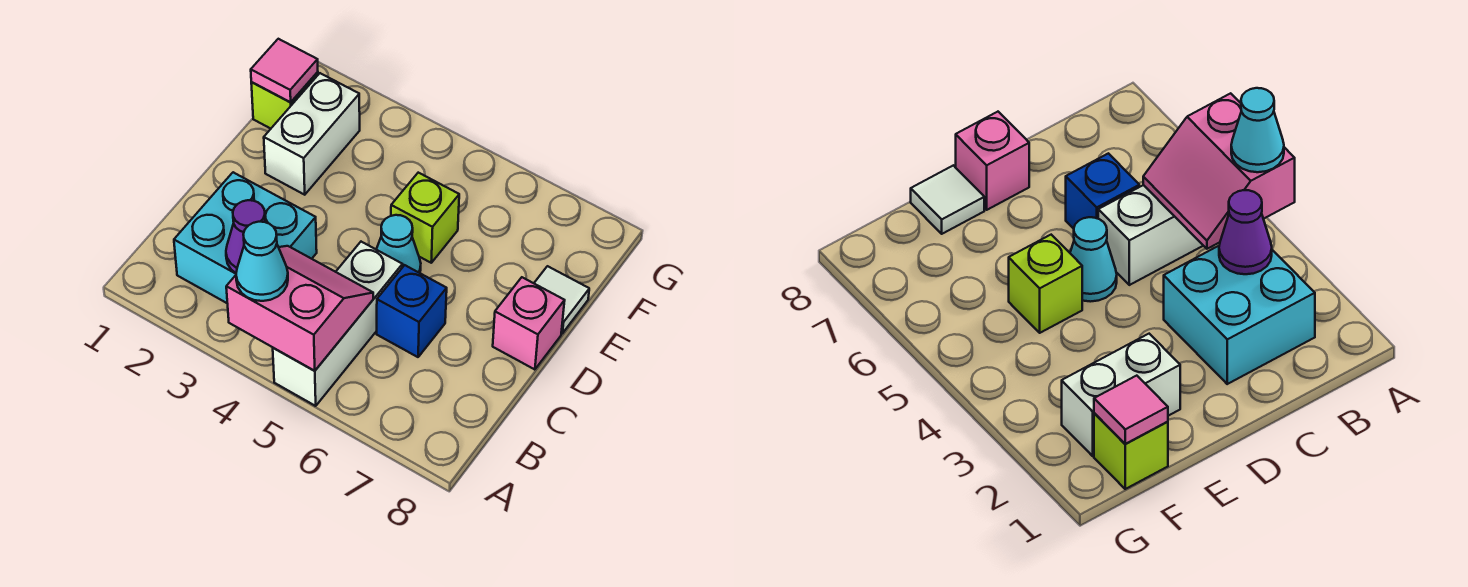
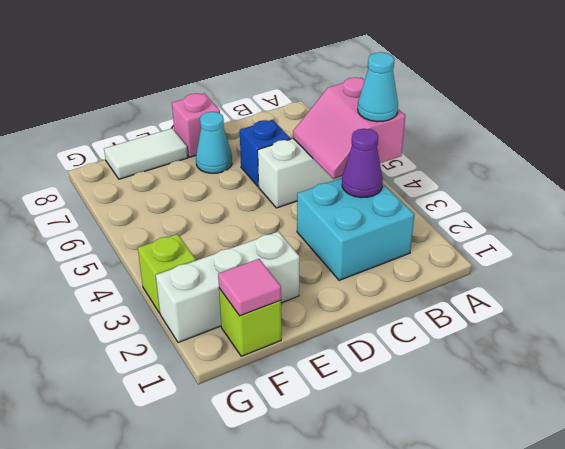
cyan cone D5 level 1 -> cyan cone D7 level 1
white brick E2:F2 level 1 -> white brick E2:G2 level 1
lime brick E5 level 1 -> lime brick G3 level 1
white tile E8 level 1 -> white tile E8:F8 level 1

